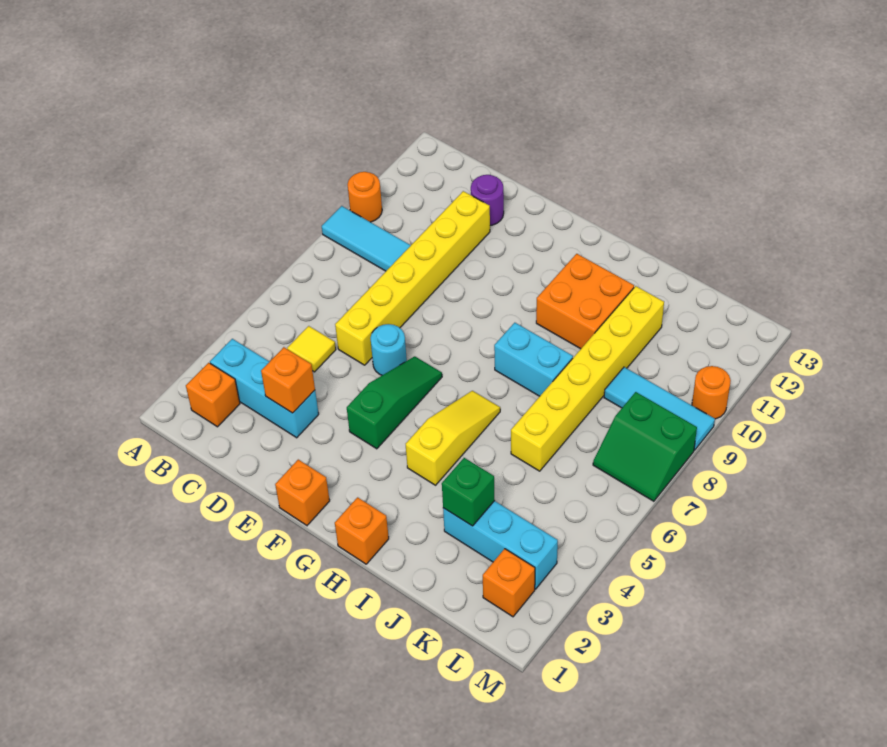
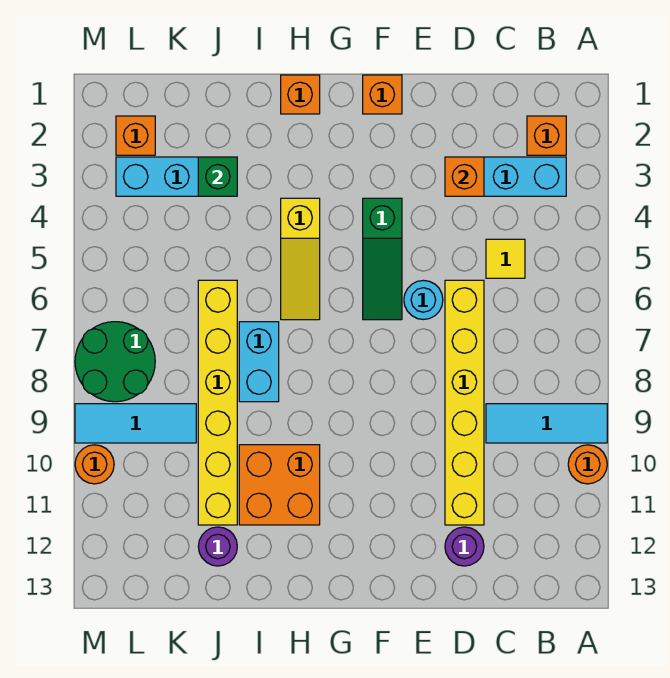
cyan brick H8:I8 level 1 -> cyan brick I7:I8 level 1
none -> purple round brick J12 level 1
green slope L7:M8 level 1 top 8 -> green round brick L7:M8 level 1

